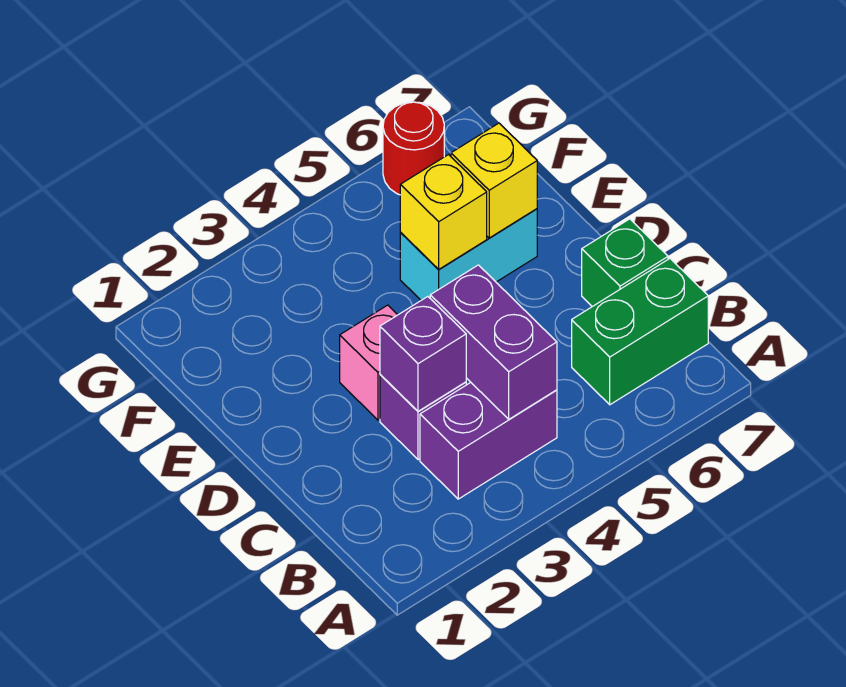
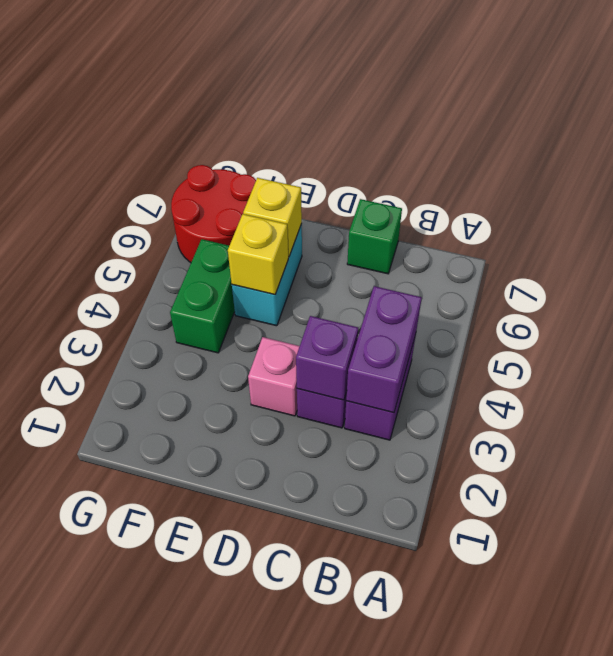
purple brick B4:C4 level 2 -> purple brick B3:B4 level 2
green brick B6:B7 level 1 -> green brick F4:F5 level 1
red round brick G6 level 1 -> red round brick F6:G7 level 1

